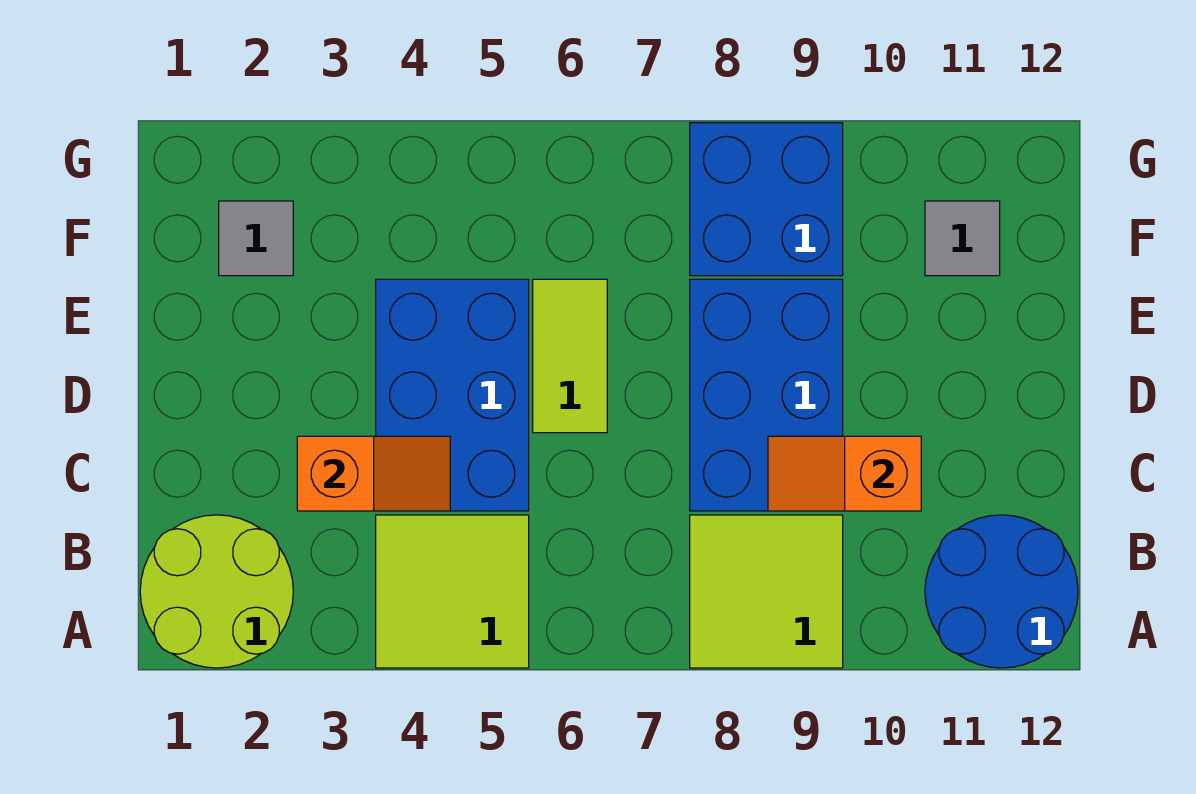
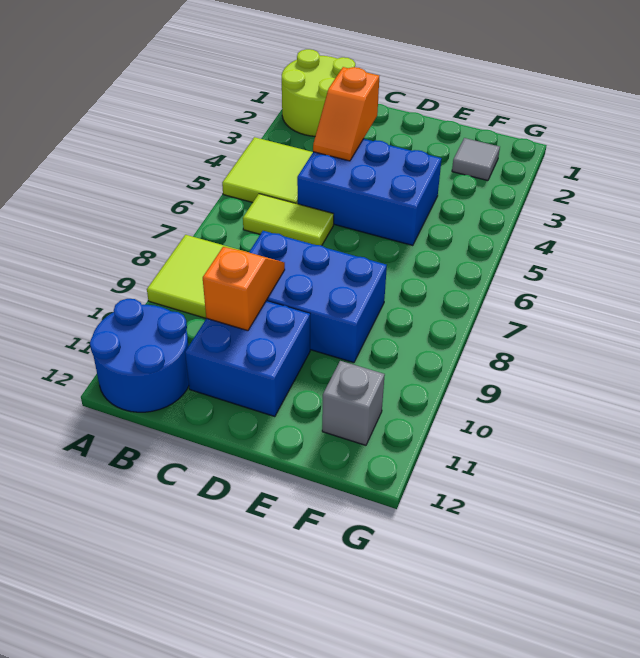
lime tile D6:E6 level 1 -> lime tile B6:C6 level 1
blue brick F8:G9 level 1 -> blue brick C10:D11 level 1
grey tile F11 level 1 -> grey brick F11 level 1

